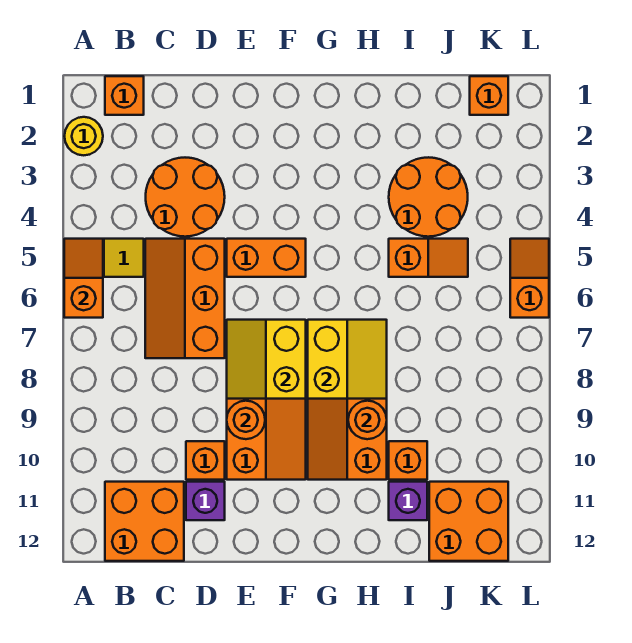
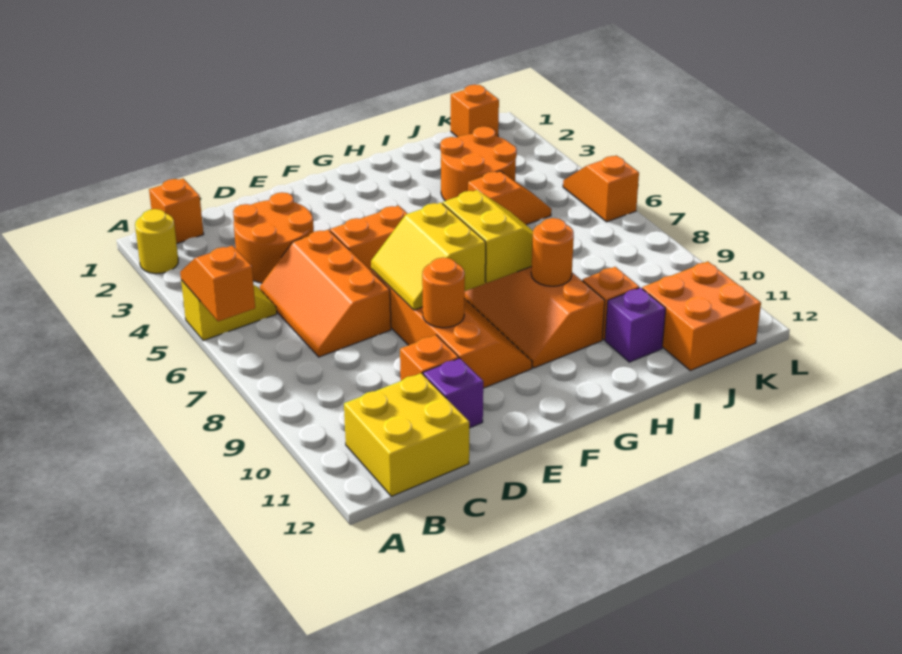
orange brick B11:C12 level 1 -> yellow brick B11:C12 level 1

